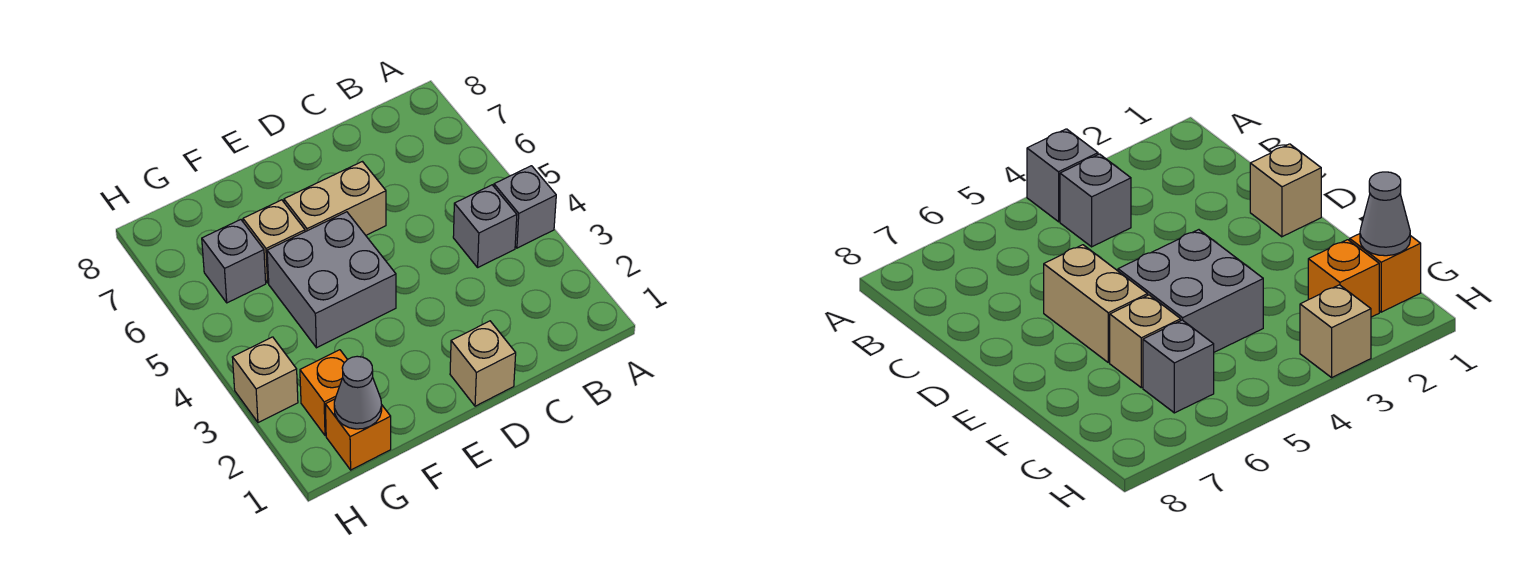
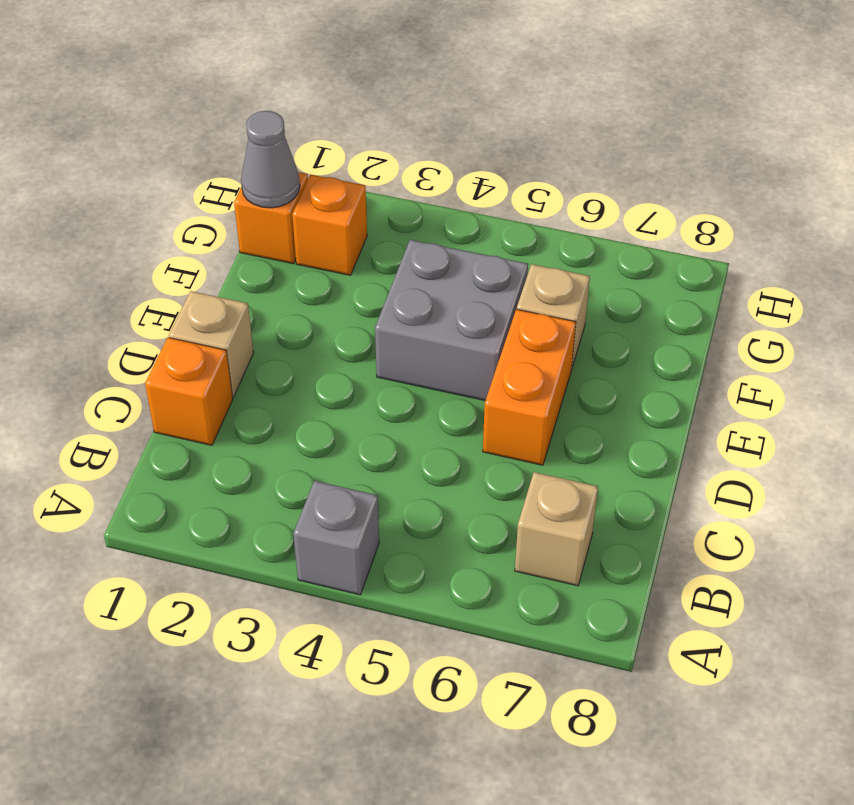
grey brick B4 level 1 -> none
none -> orange brick C1 level 1
tan brick D6:E6 level 1 -> orange brick D6:E6 level 1
grey brick G6 level 1 -> none
tan brick H3 level 1 -> tan brick B7 level 1

